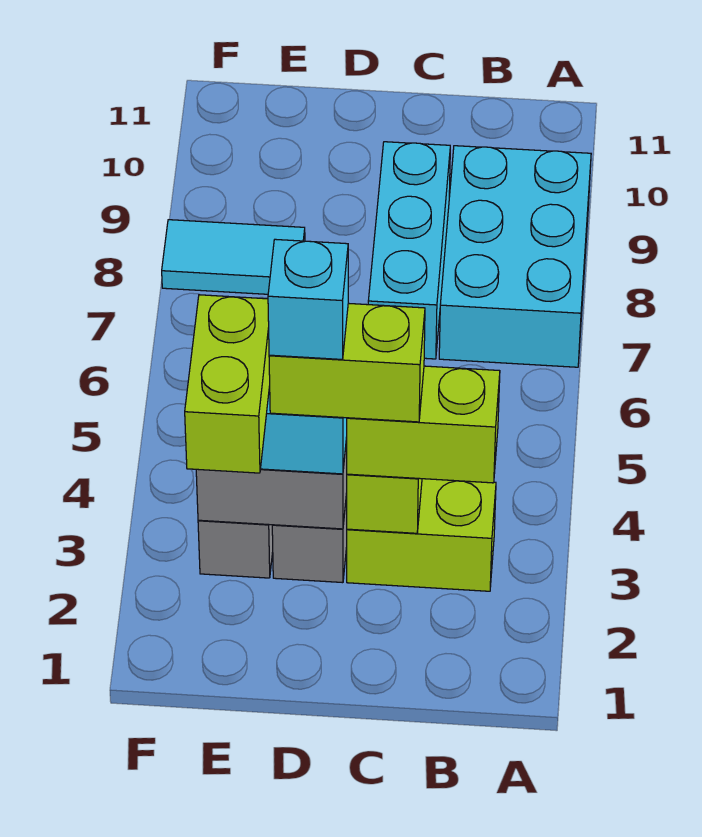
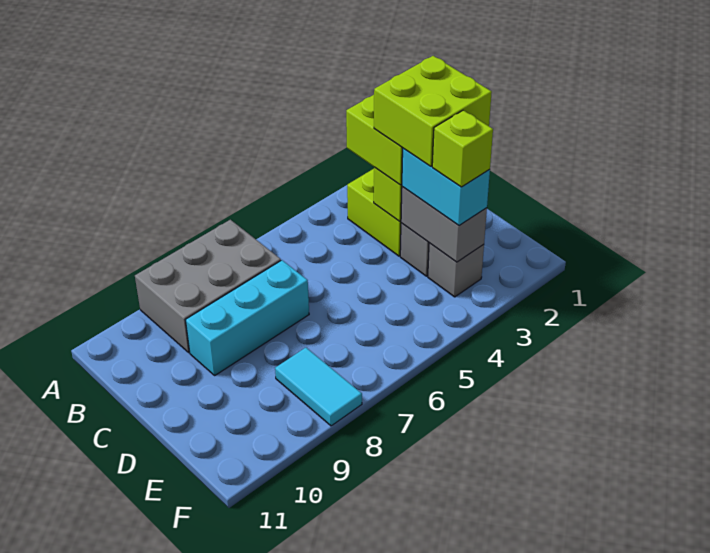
cyan brick A7:B9 level 1 -> grey brick A7:B9 level 1
lime brick C3:D3 level 4 -> lime brick C2:D3 level 4
cyan brick D3 level 5 -> none
lime brick E2:E3 level 4 -> lime brick E3 level 4

